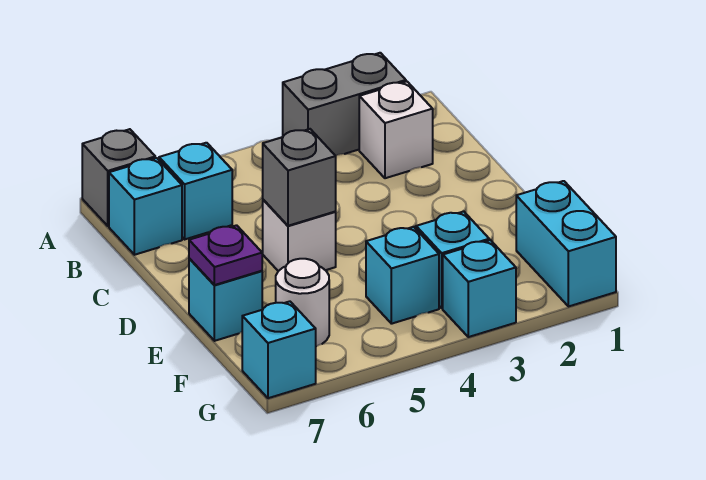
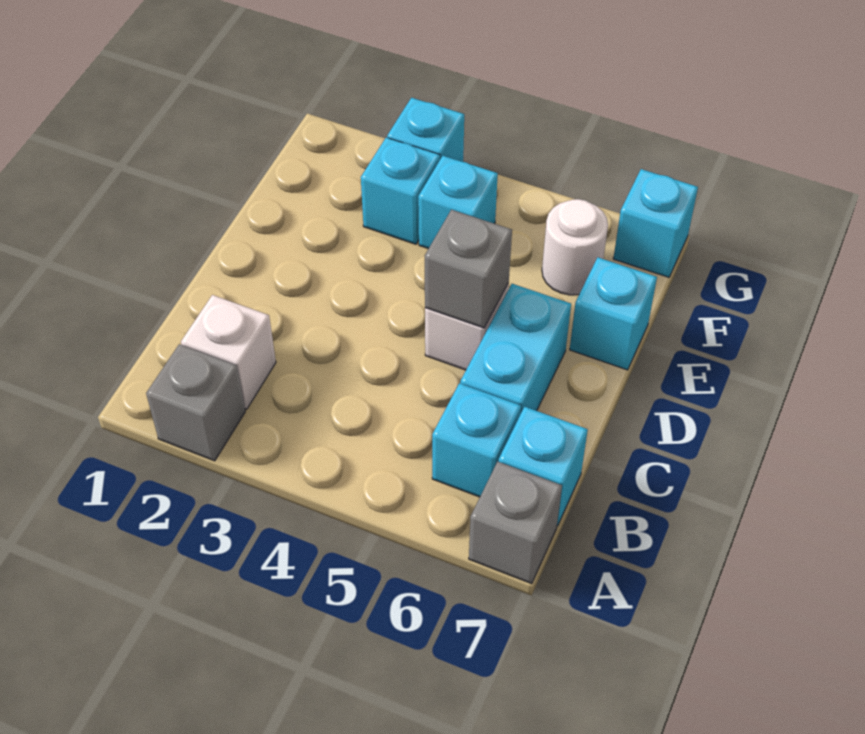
grey brick A2:A3 level 1 -> grey brick A2 level 1
purple plate E7 level 2 -> none
cyan brick F1:G1 level 1 -> cyan brick C6:D6 level 1

